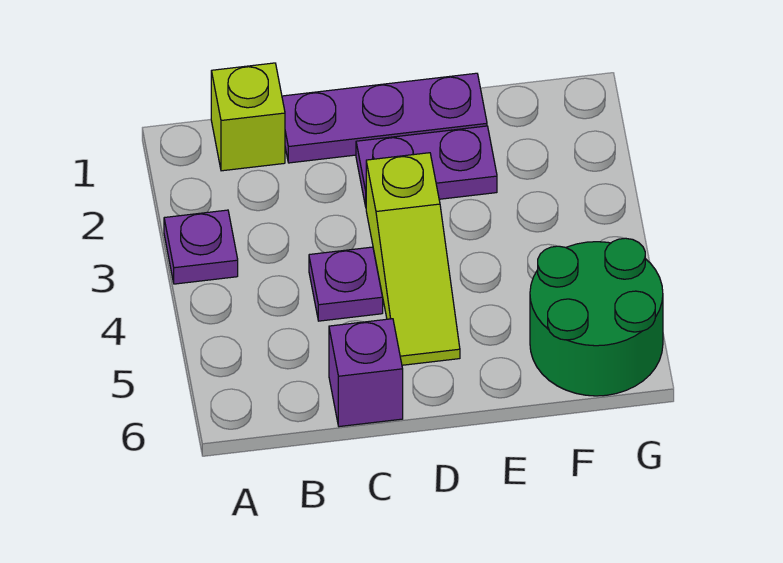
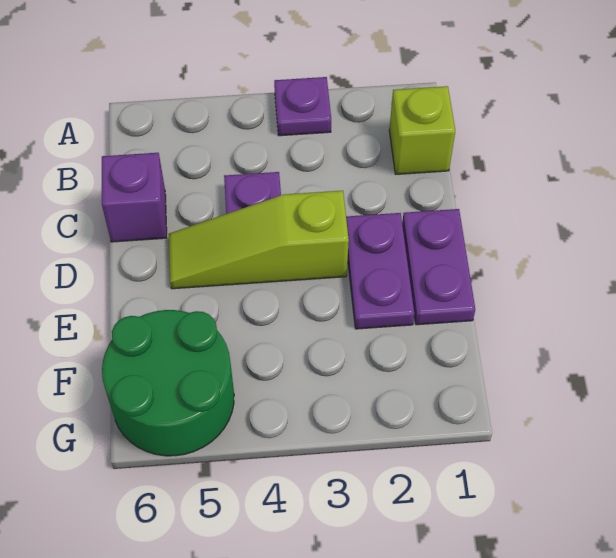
purple plate C1:E1 level 1 -> purple plate D1:E1 level 1

